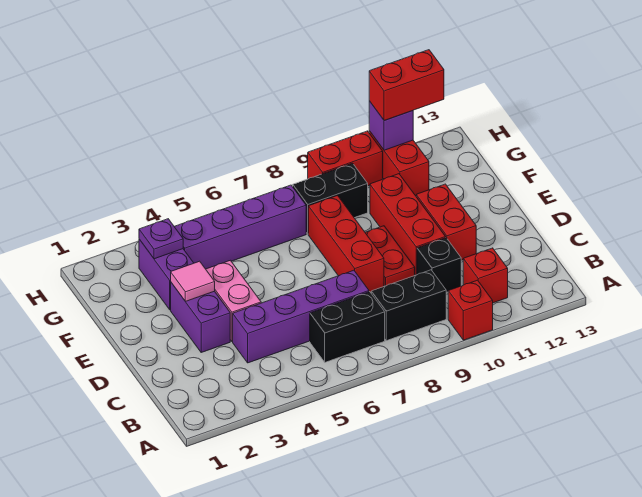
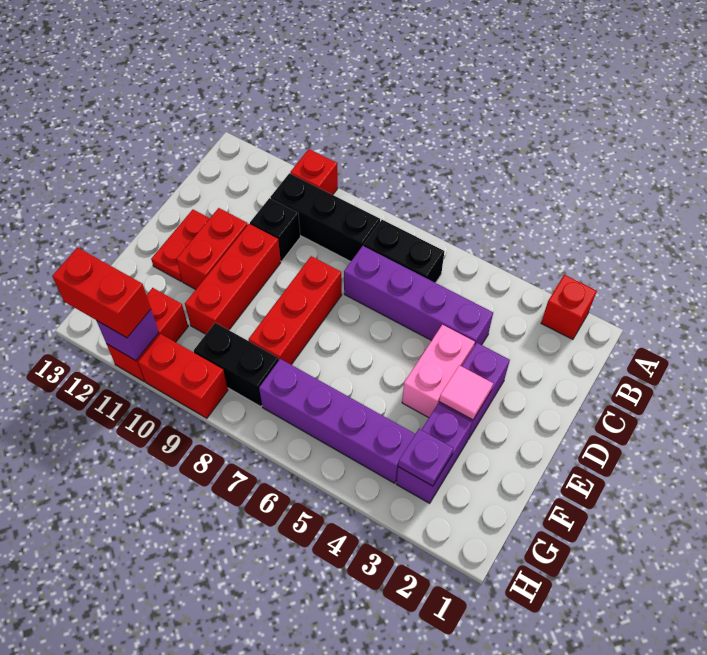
black brick B8:B9 level 1 -> black brick B8:B10 level 1
red brick B11 level 1 -> red brick A2 level 1
red plate D9:E9 level 1 -> red plate D12:E12 level 1

